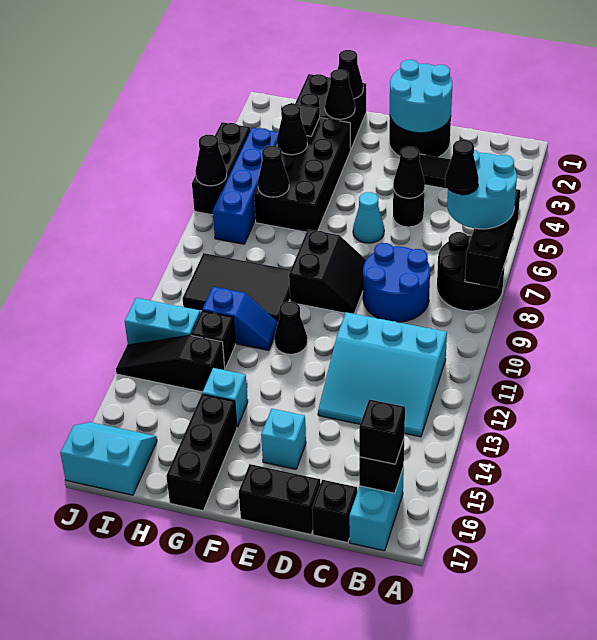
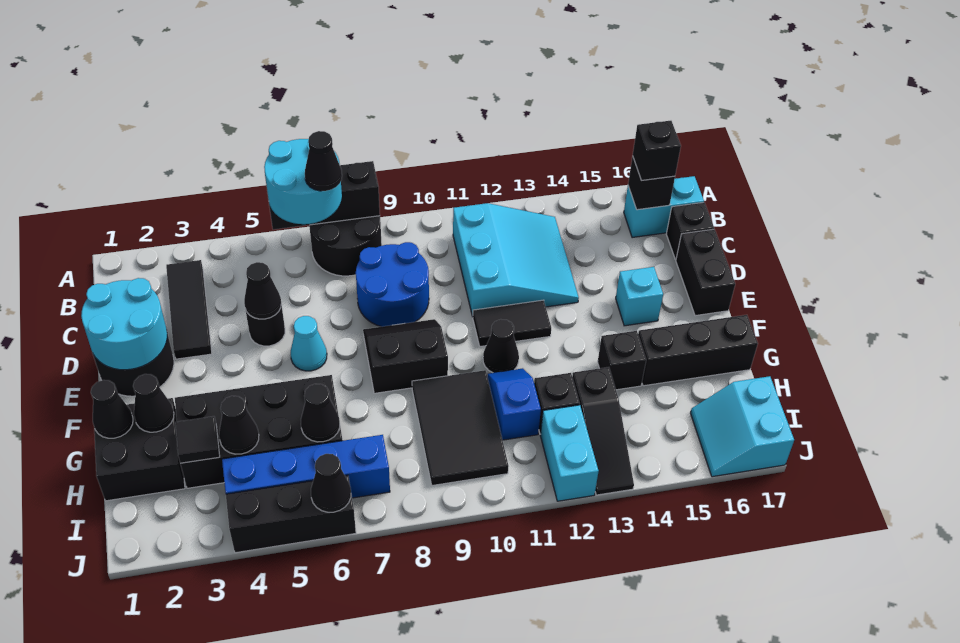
none -> black tile E11:E12 level 1
cyan brick G14 level 1 -> black brick G14 level 1

